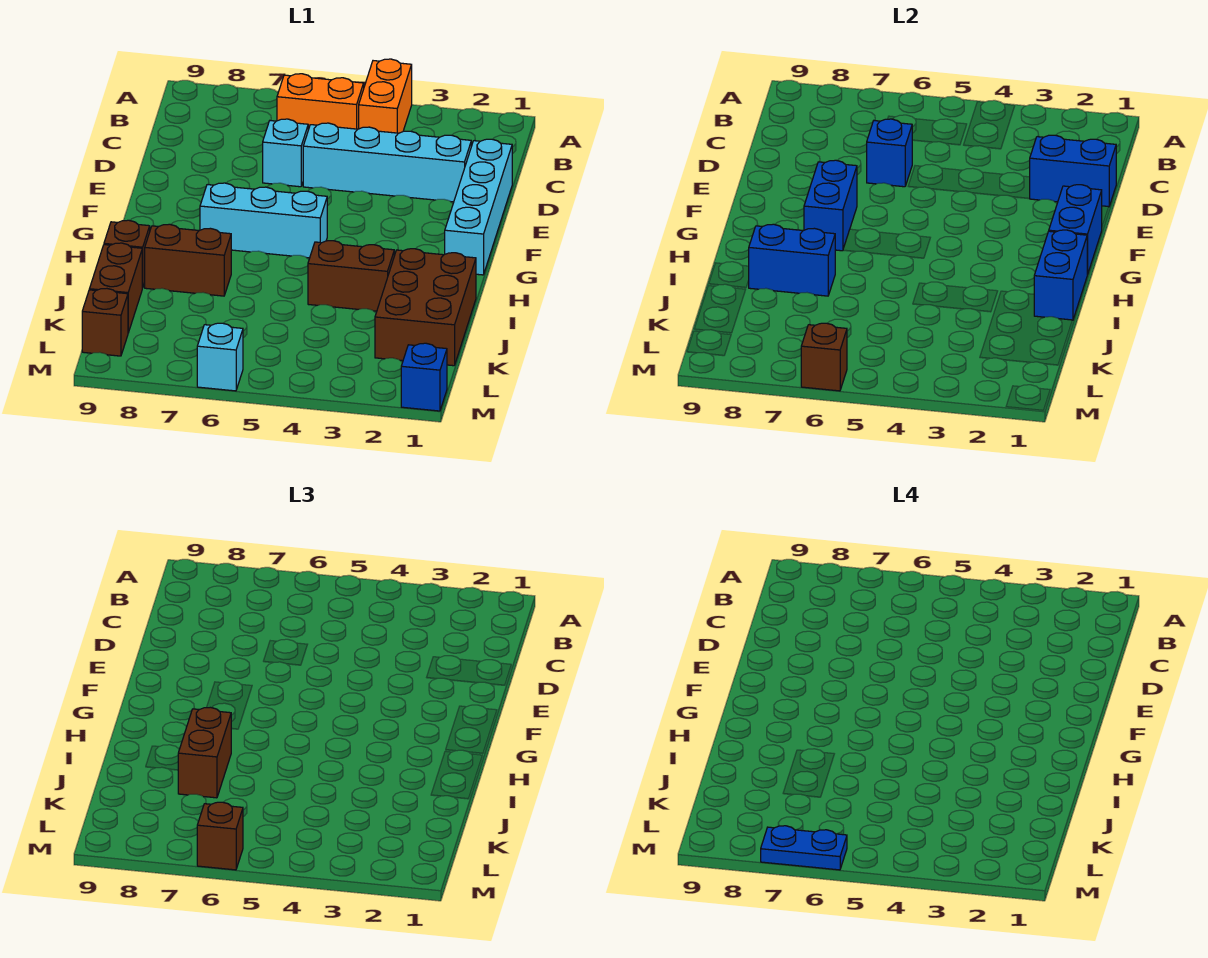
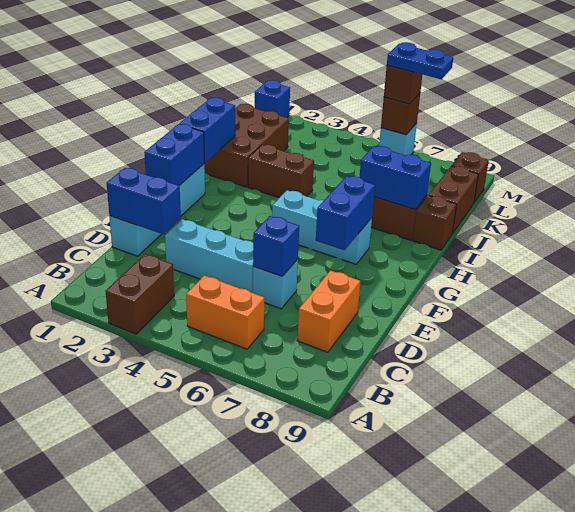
orange brick A4:B4 level 1 -> orange brick C8:D8 level 1
cyan brick D2:D5 level 1 -> cyan brick D3:D5 level 1
brown brick I7:J7 level 3 -> brown brick A3:B3 level 1

